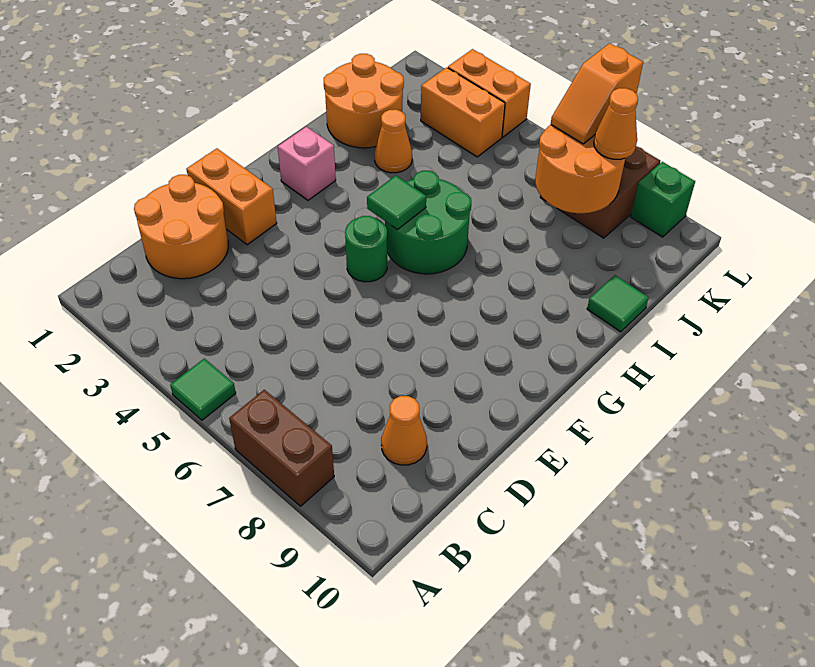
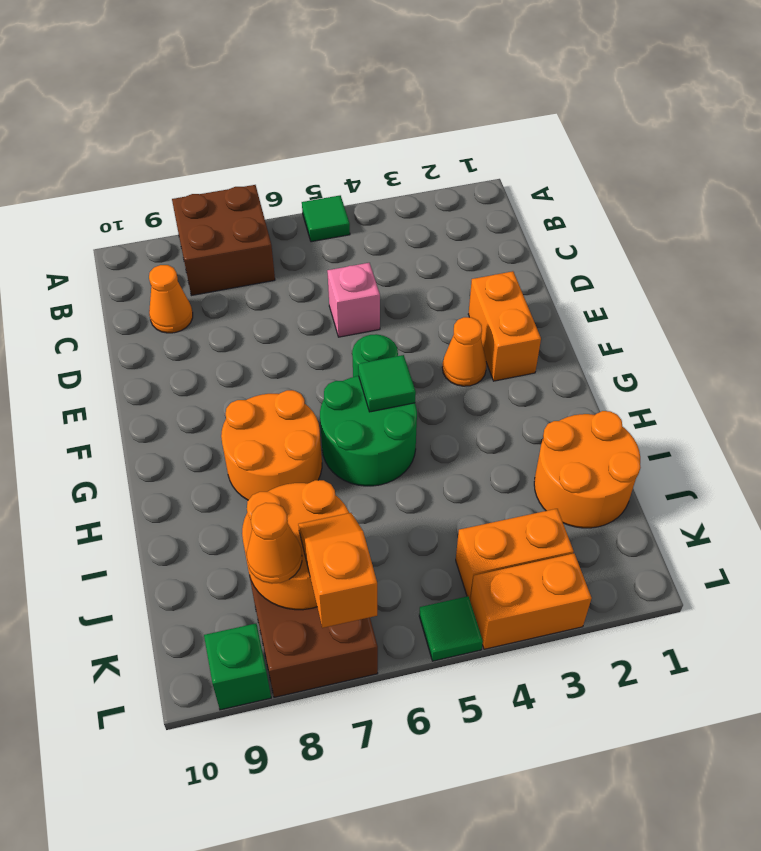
brown brick A7:A8 level 1 -> brown brick A7:B8 level 1
orange round brick C1:D2 level 1 -> orange round brick G7:H8 level 1
orange brick E1:E2 level 1 -> orange brick E2:F2 level 1
pink brick G2 level 1 -> pink brick D5 level 1
orange cone I3 level 1 -> orange cone F3 level 1
green tile I10 level 1 -> green tile L5 level 1

